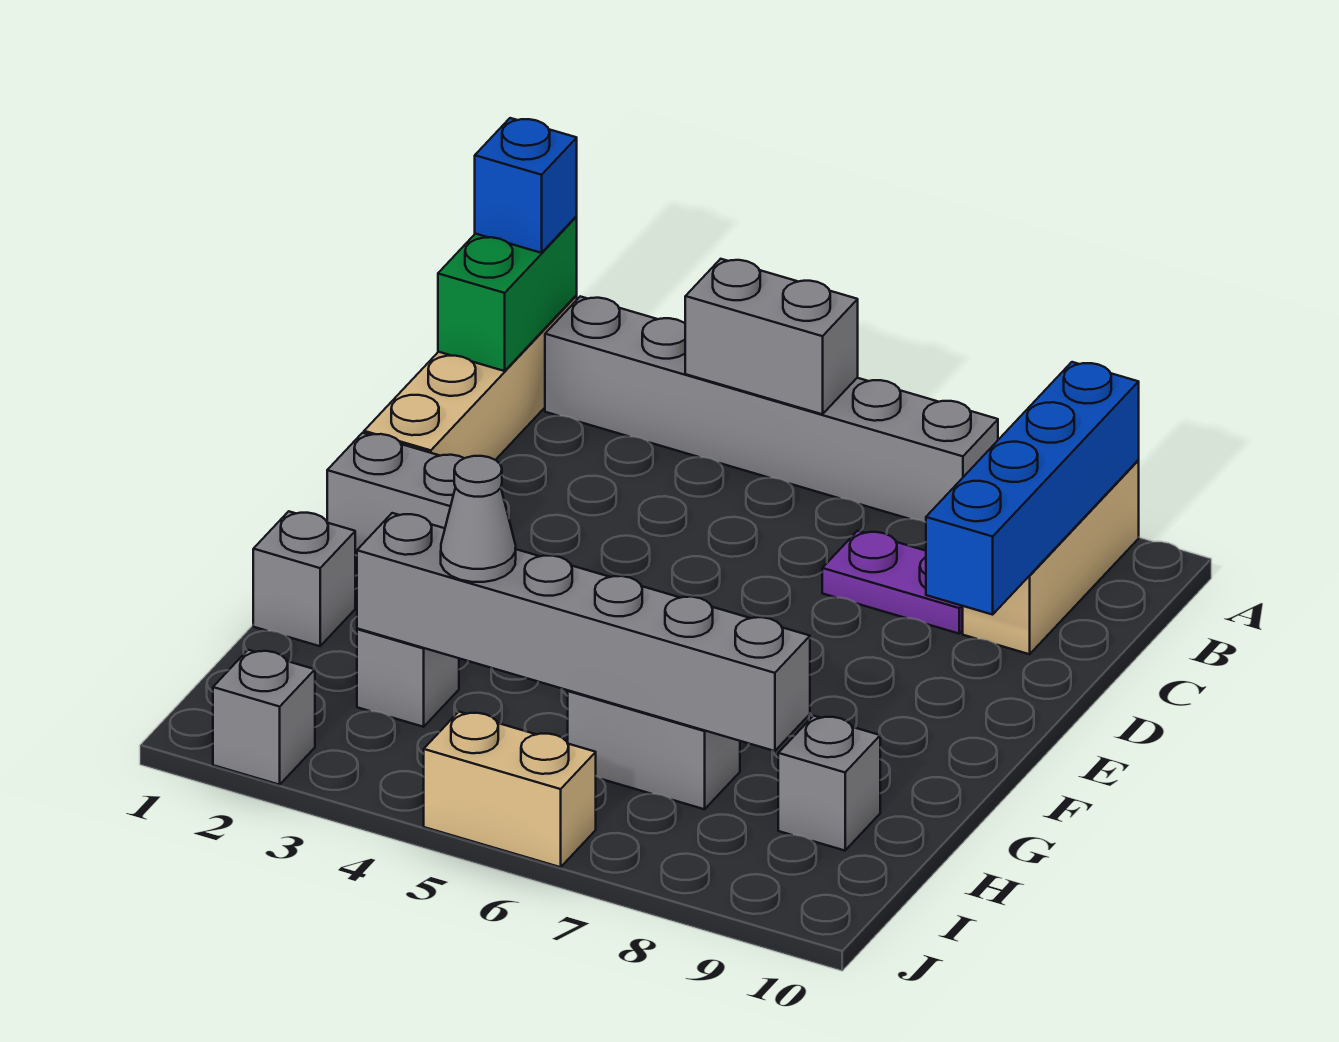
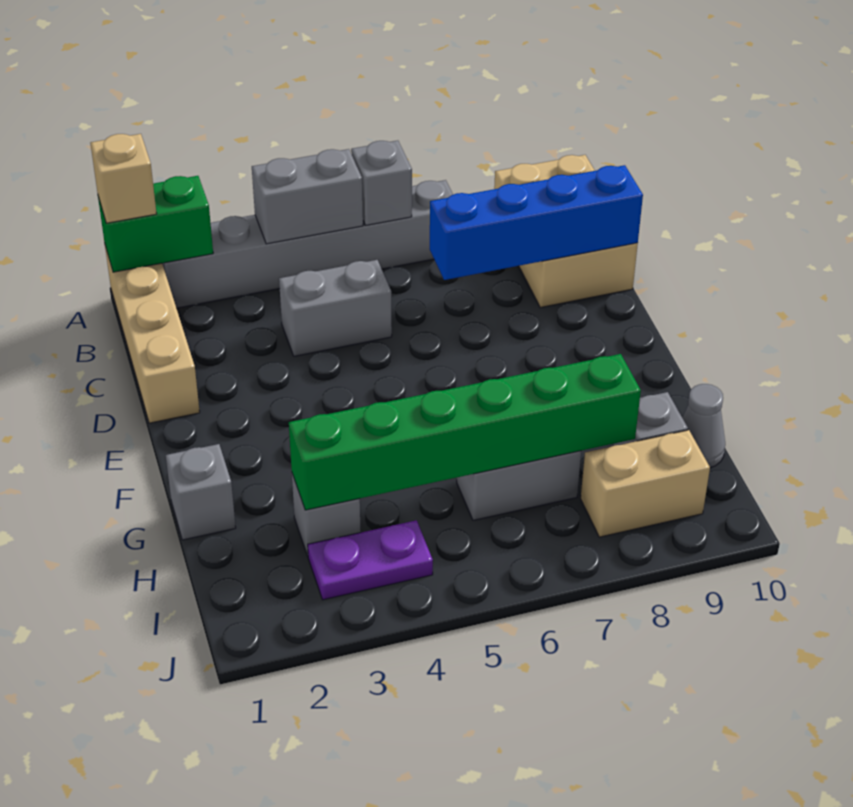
green brick A1:B1 level 2 -> green brick A1:A2 level 2
blue brick A1 level 3 -> tan brick A1 level 3
tan brick A9:C9 level 1 -> tan brick A9:C10 level 1
blue brick A9:D9 level 2 -> blue brick C7:C10 level 2
purple plate C7:C8 level 1 -> purple plate I3:I4 level 1
grey brick E1:E2 level 1 -> grey brick C4:C5 level 1
grey brick H3:H8 level 2 -> green brick H3:H8 level 2
grey cone H4 level 3 -> grey cone H10 level 1
grey brick J2 level 1 -> grey brick A6 level 2
tan brick J5:J6 level 1 -> tan brick I8:I9 level 1

